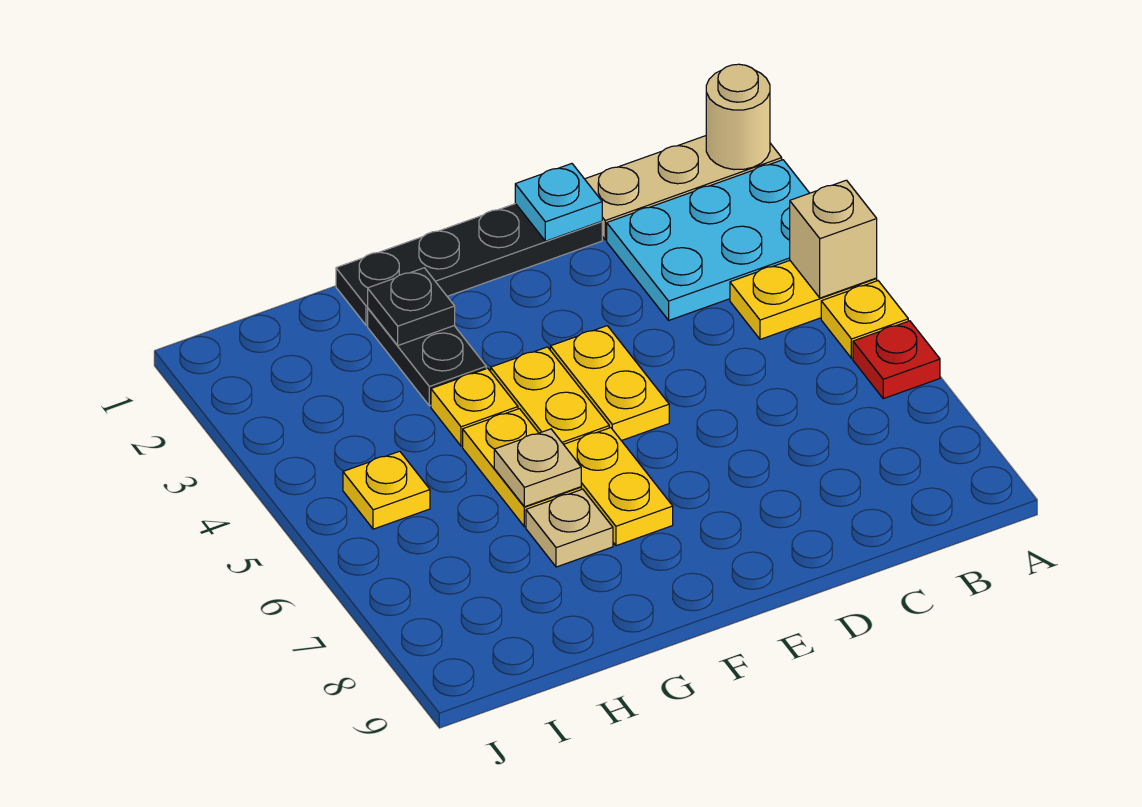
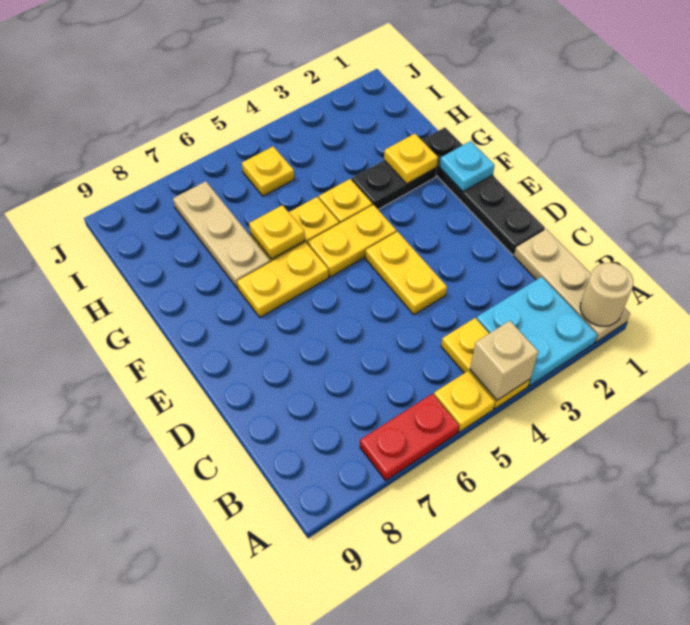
cyan plate A2:C3 level 1 -> cyan plate A2:B3 level 1
red plate A6 level 1 -> red plate A6:A7 level 1
cyan plate D1 level 2 -> cyan plate F1 level 2
yellow plate E4:E5 level 1 -> yellow plate D4:E4 level 1
black plate G2 level 2 -> yellow plate G2 level 2
tan plate G6 level 2 -> yellow plate G6 level 2
tan plate G7 level 1 -> tan plate G7:I7 level 1

